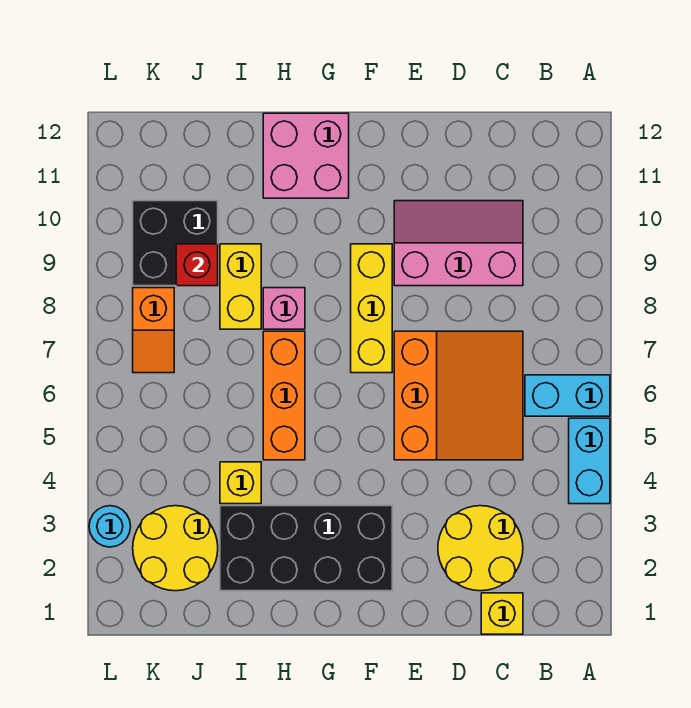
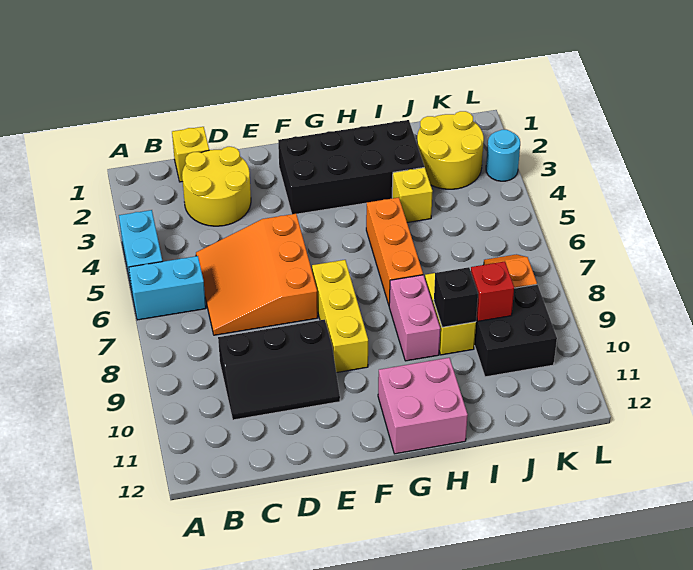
pink slope C9:E10 level 1 top 9 -> black slope C9:E10 level 1 top 9
pink brick H8 level 1 -> pink brick H8:H9 level 1
none -> black brick I9 level 2

